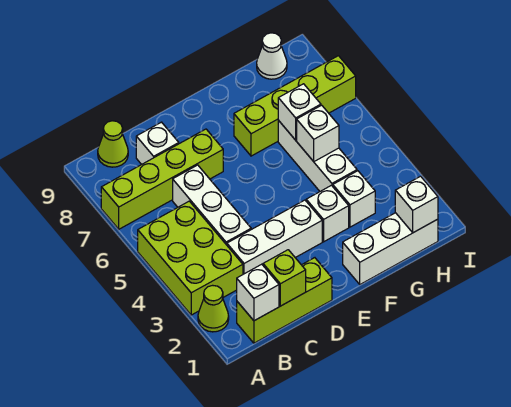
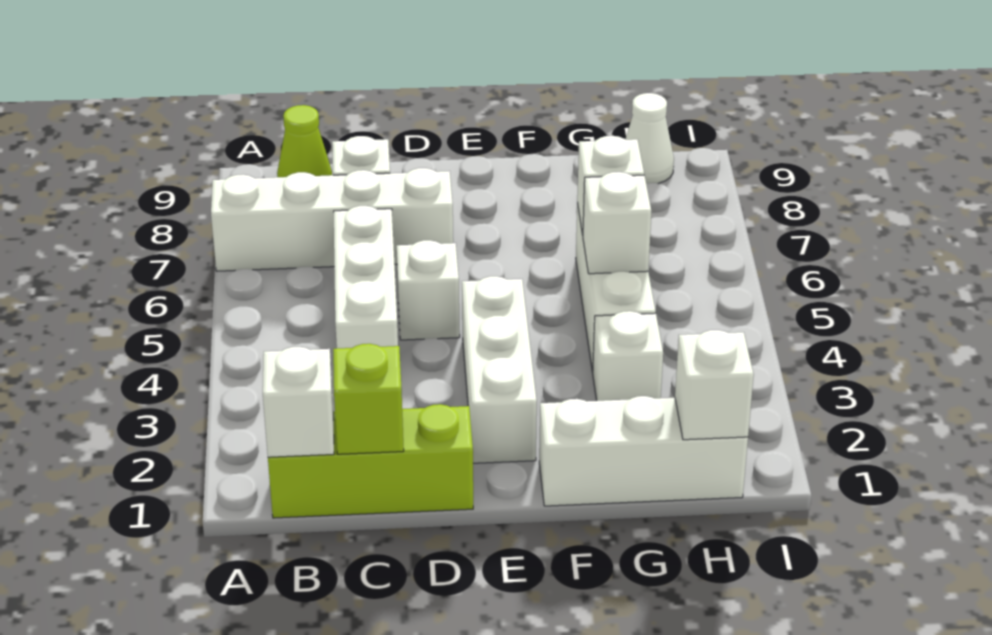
lime cone A2 level 1 -> none
lime brick A3:B5 level 1 -> none
lime brick A7:D7 level 1 -> white brick A7:D7 level 1
white brick C3:E3 level 1 -> white brick E2:E4 level 1
white brick F3 level 1 -> white brick D5 level 1
lime brick F7:I7 level 1 -> none

